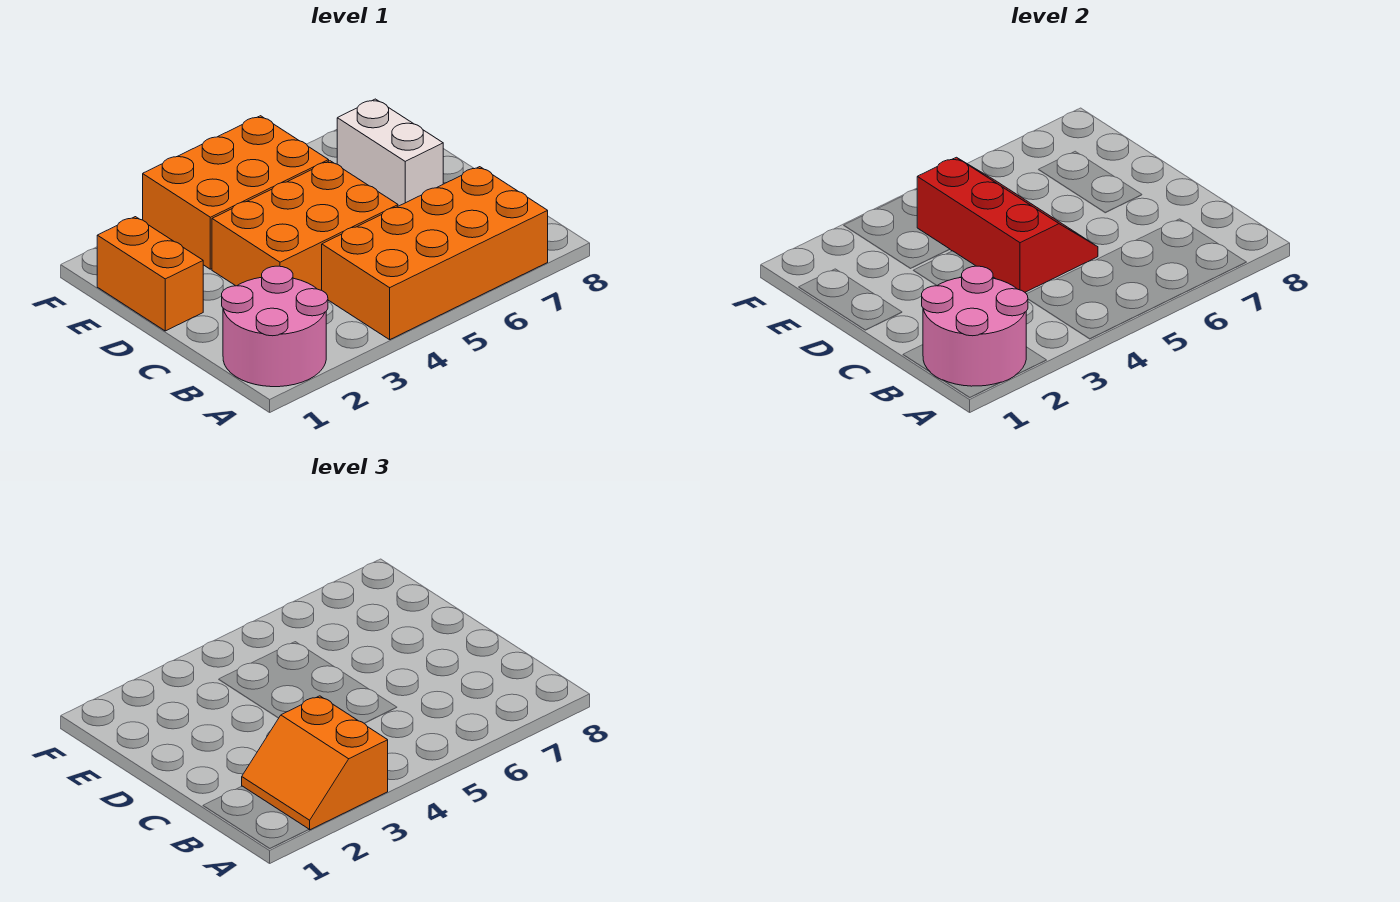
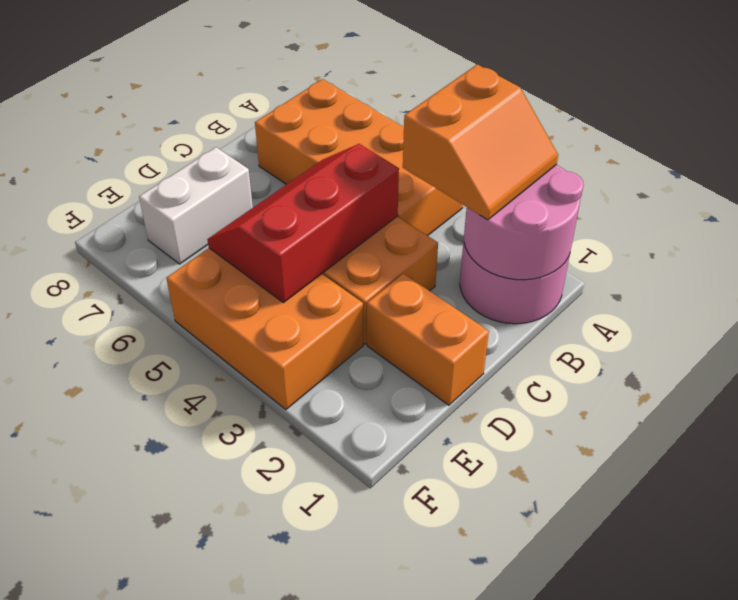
orange brick D1:E1 level 1 -> orange brick D1:D2 level 1

